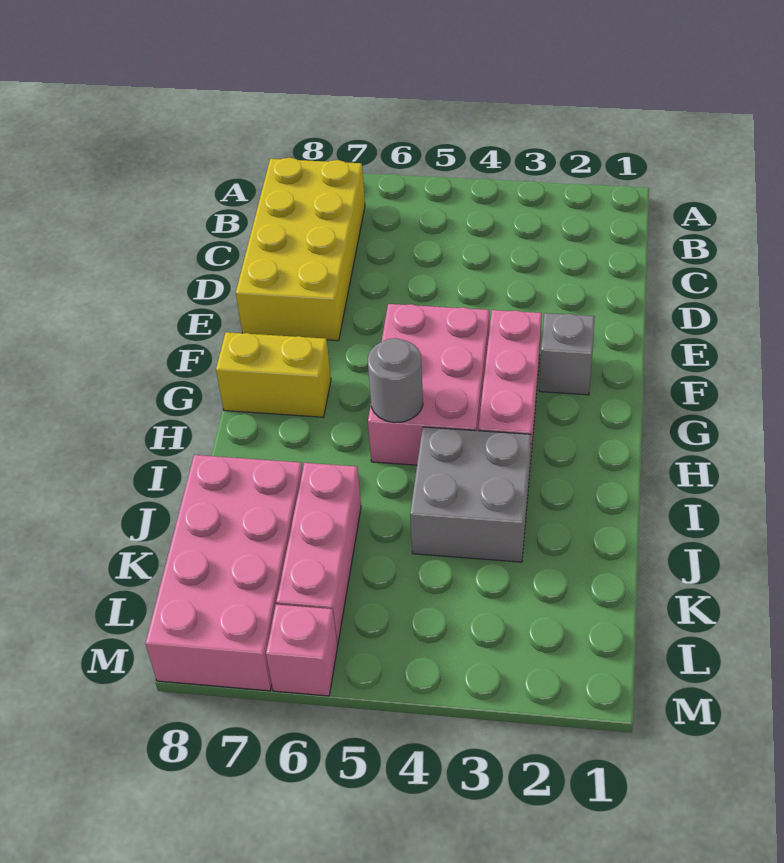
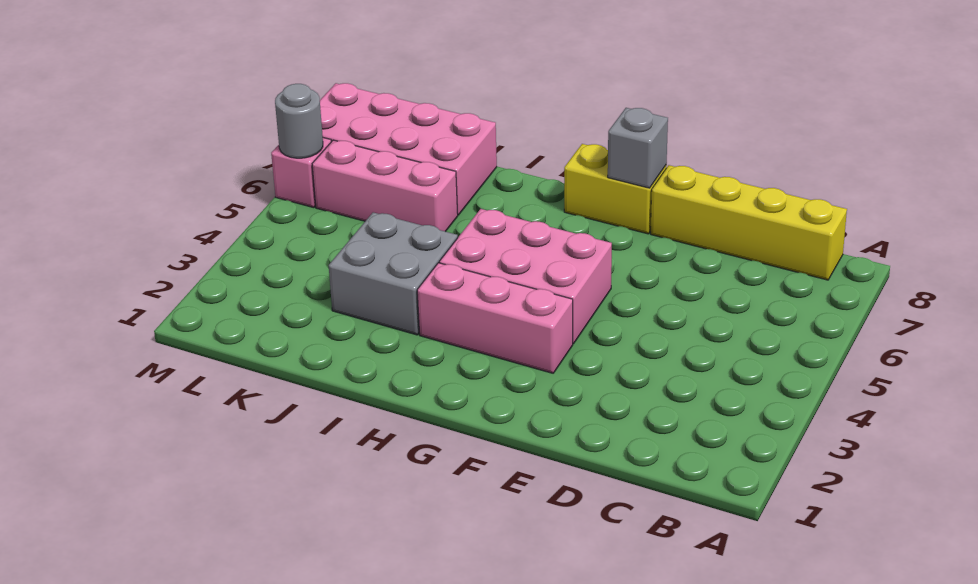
yellow brick B7:E8 level 1 -> yellow brick B8:E8 level 1
grey brick F2 level 1 -> grey brick F8 level 2
yellow brick G7:G8 level 1 -> yellow brick F8:G8 level 1
grey round brick H5 level 2 -> grey round brick M6 level 2

